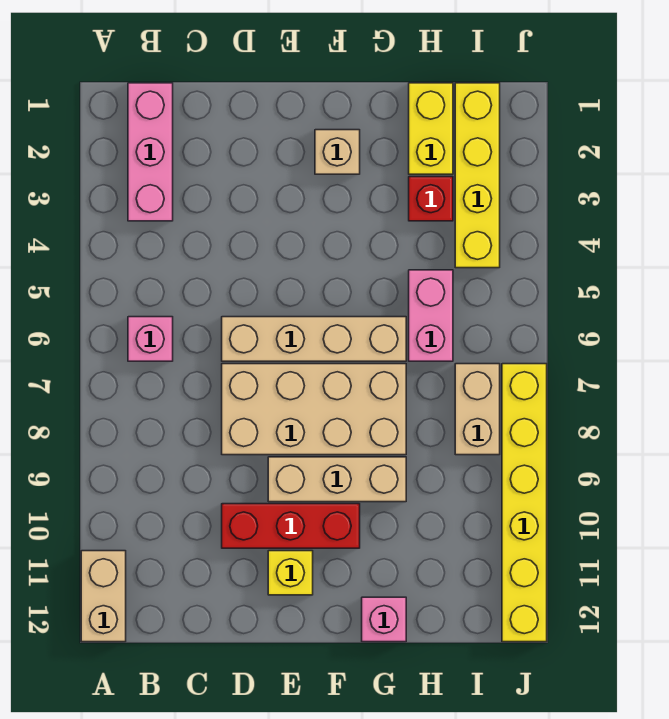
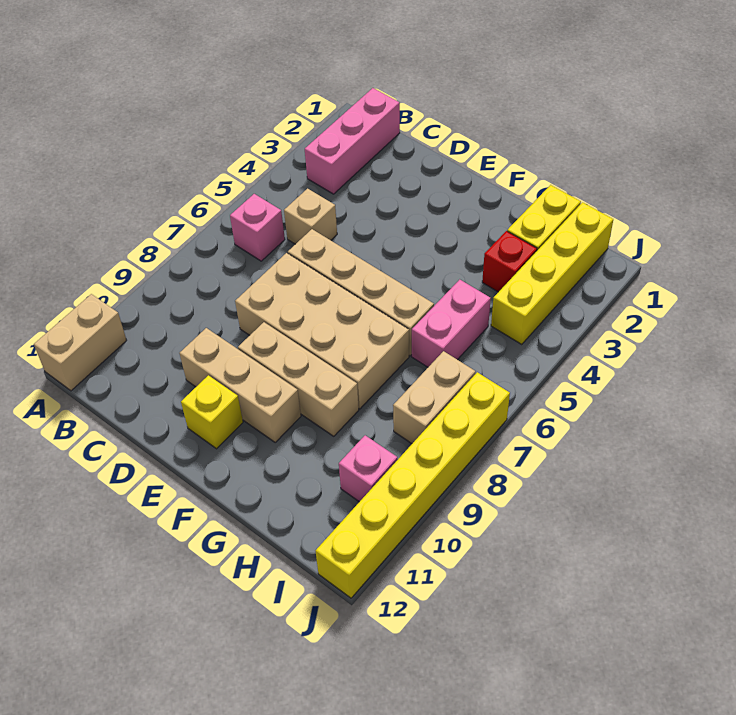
red brick D10:F10 level 1 -> tan brick D10:F10 level 1
tan brick F2 level 1 -> tan brick C5 level 1
pink brick G12 level 1 -> pink brick I10 level 1

